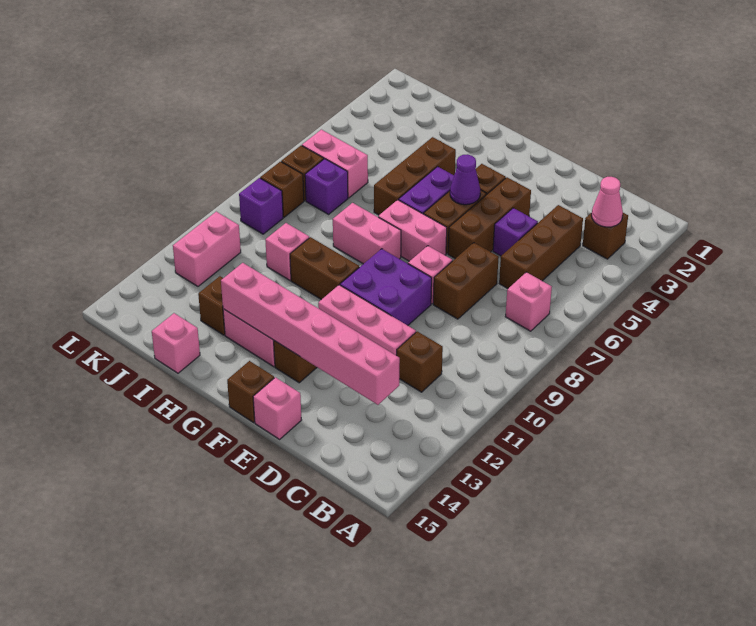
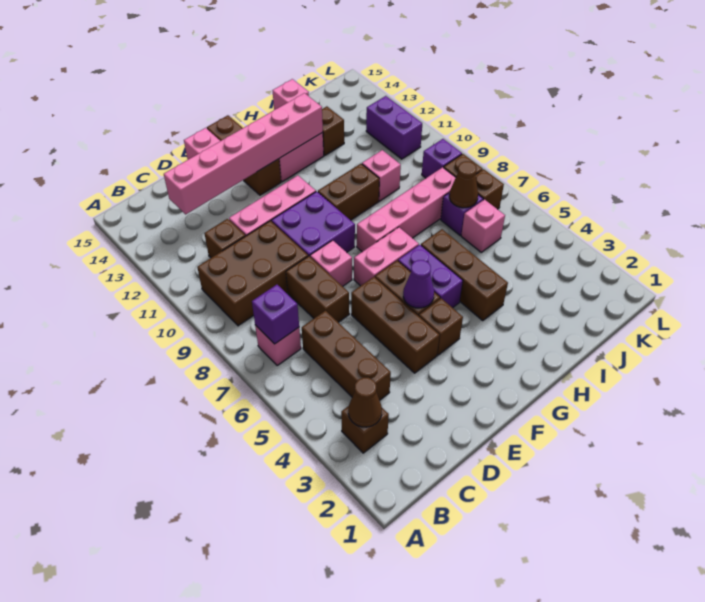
pink cone B3 level 2 -> brown cone B3 level 2
none -> brown brick B9:D10 level 1
purple brick D5 level 1 -> purple brick B7 level 2
pink brick G8:H8 level 1 -> pink brick G8:J8 level 1
pink brick J6:K6 level 1 -> pink brick J6 level 1
none -> brown cone J7 level 2
pink brick K11:K12 level 1 -> purple brick K11:K12 level 1

